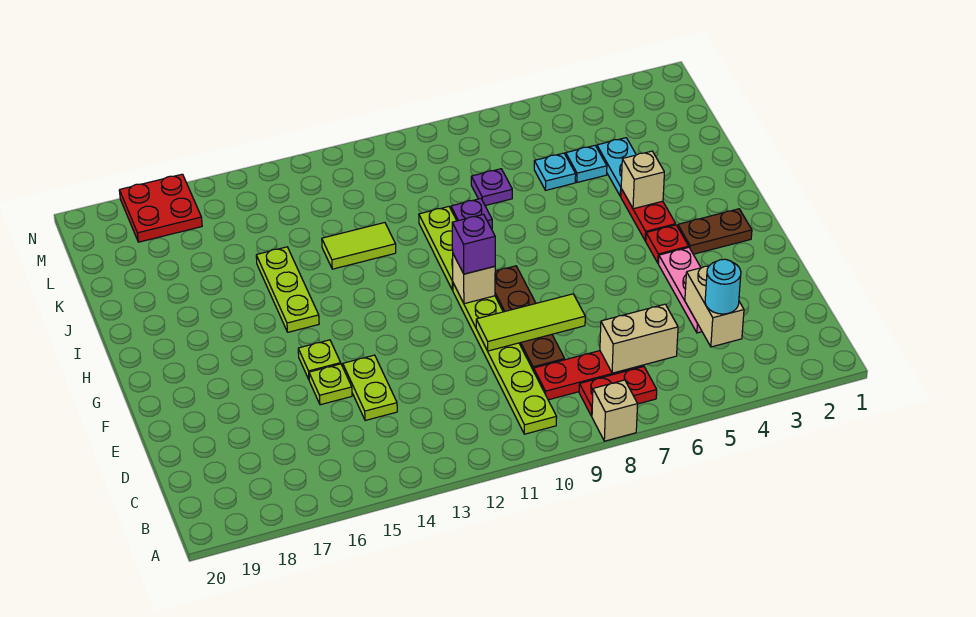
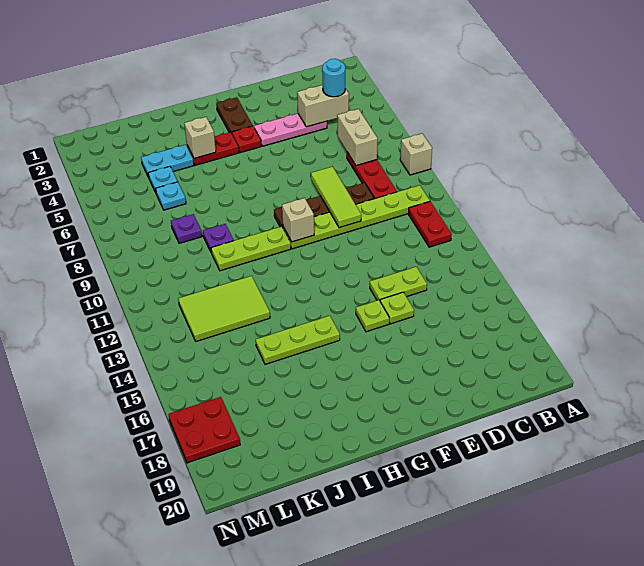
red plate B7:B8 level 1 -> red plate B11:B12 level 1
purple brick G10 level 3 -> none
lime tile J12:J13 level 1 -> lime tile J12:L13 level 1

